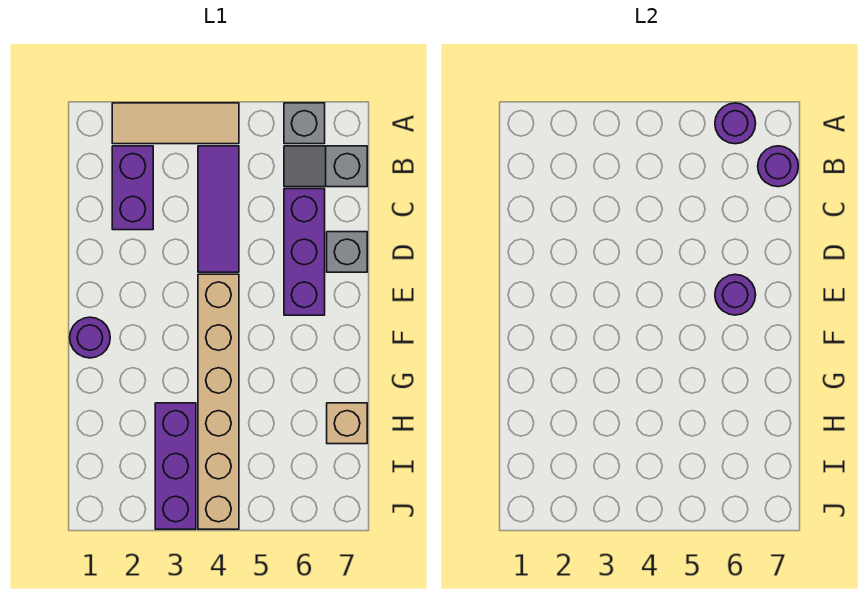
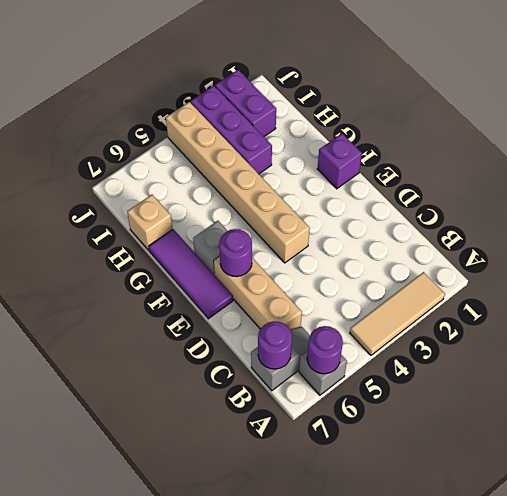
purple brick B2:C2 level 1 -> purple brick I2:J2 level 1
purple tile B4:D4 level 1 -> purple tile E7:G7 level 1
purple brick C6:E6 level 1 -> tan brick C6:E6 level 1
grey brick D7 level 1 -> grey brick F6 level 1
purple round brick F1 level 1 -> purple brick F1 level 1

